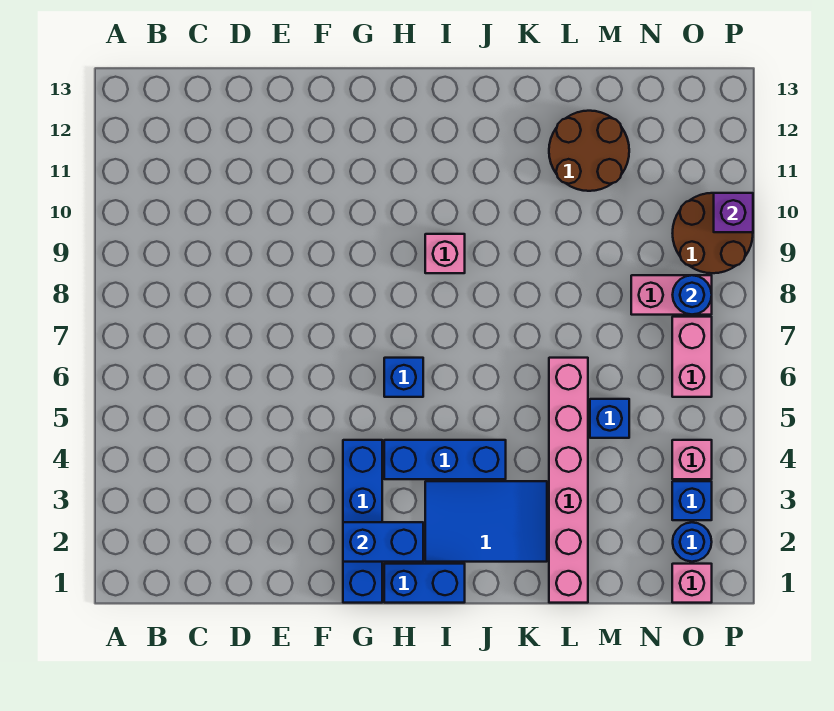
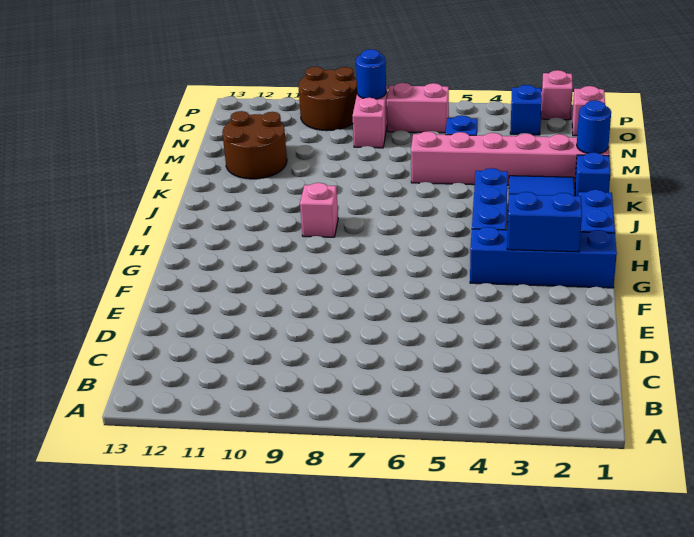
blue brick G2:H2 level 2 -> blue brick G2:G3 level 2
blue brick H6 level 1 -> blue brick K1 level 1
blue round brick O2 level 1 -> blue round brick L1 level 2
pink brick O4 level 1 -> pink brick P2 level 1
purple brick P10 level 2 -> none

